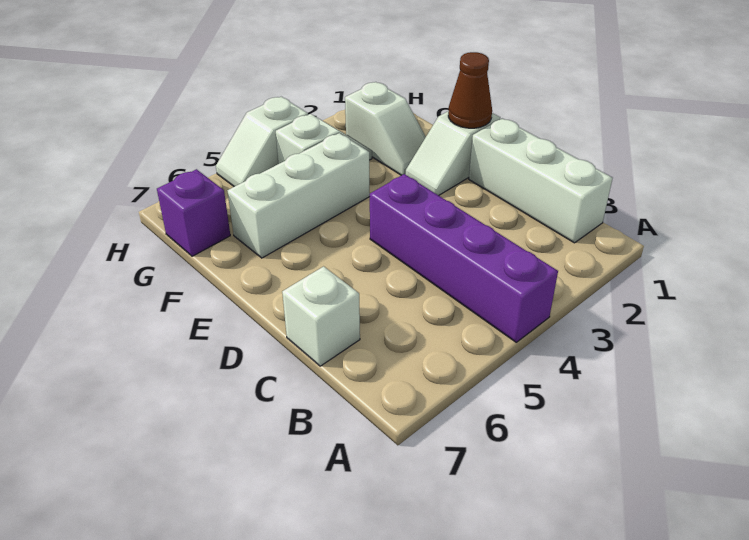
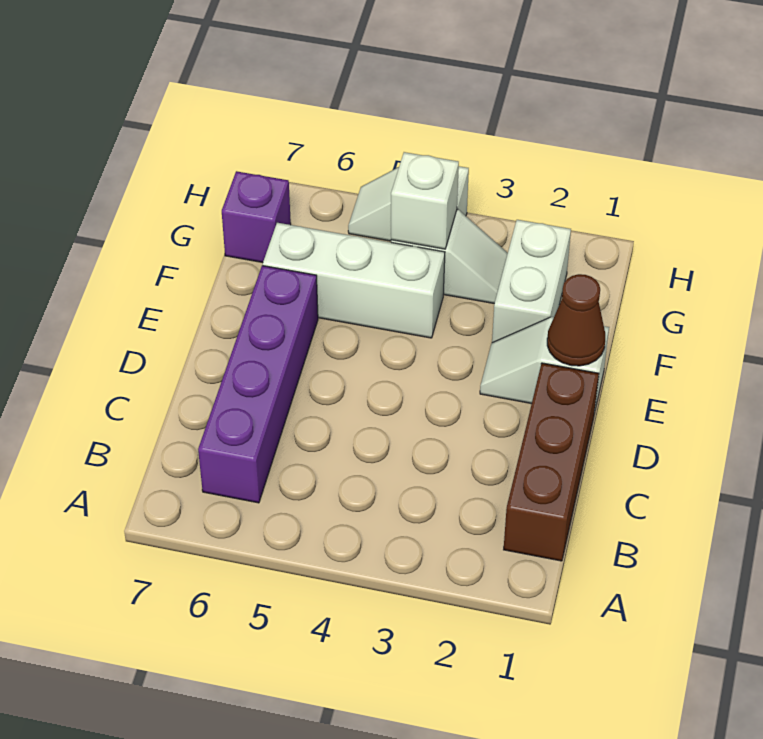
purple brick A4:D4 level 1 -> purple brick B6:E6 level 1
white brick B1:D1 level 1 -> brown brick B1:D1 level 1
white brick C7 level 1 -> white brick G4 level 2
white slope F2:G2 level 1 top G -> white brick F2:G2 level 1

